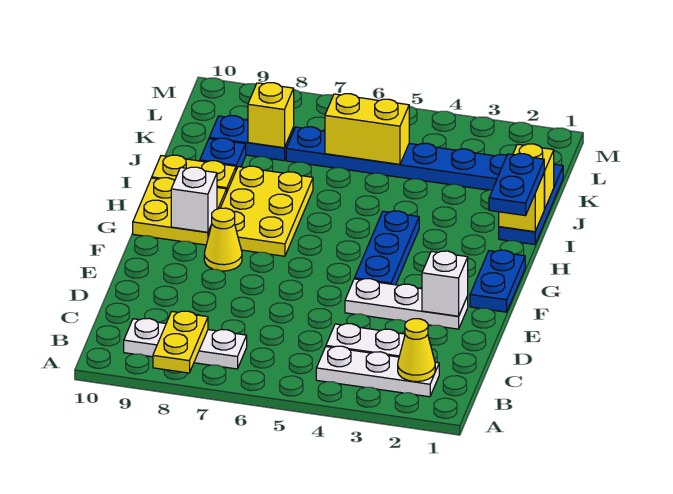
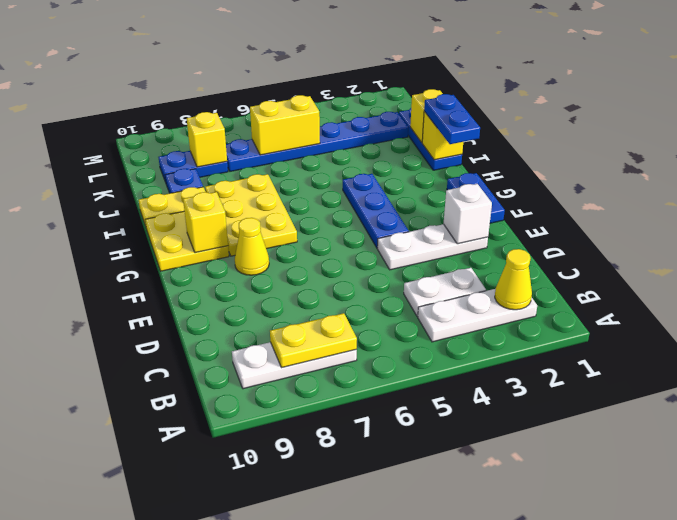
yellow plate A8:B8 level 2 -> yellow plate B7:B8 level 2
white brick G9 level 2 -> yellow brick G9 level 2

